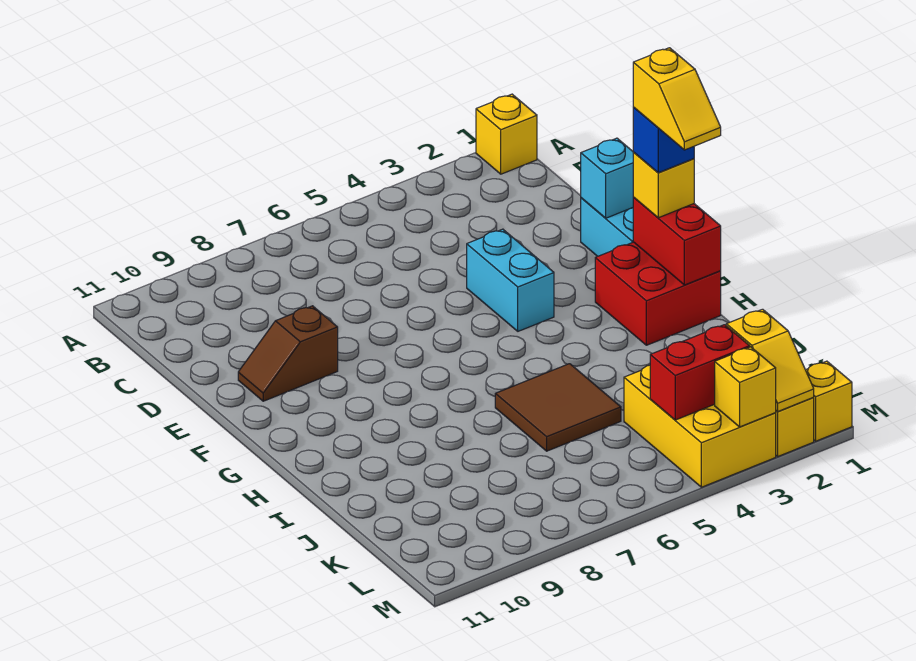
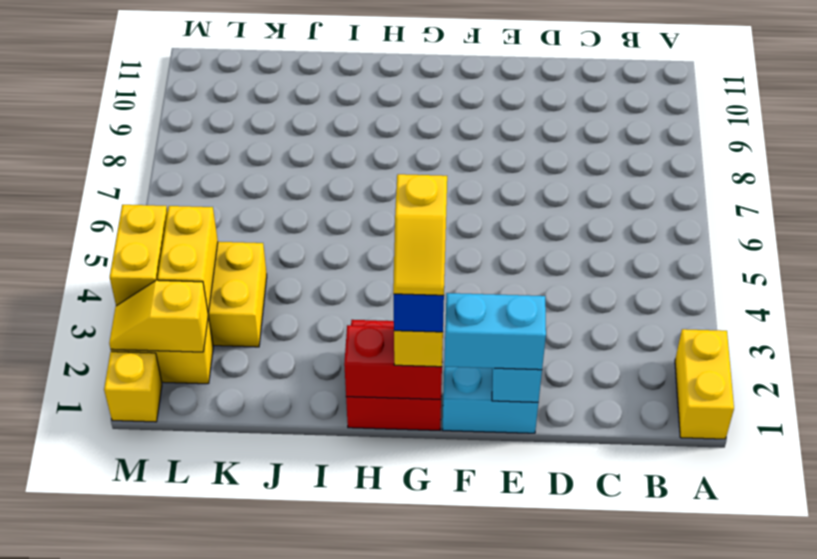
yellow brick A1 level 1 -> yellow brick A1:A2 level 1
cyan brick E4:F4 level 1 -> cyan brick E1:F1 level 3
brown slope E9:E10 level 1 top 9 -> none
yellow slope G1:H1 level 5 top G -> yellow slope G1:G2 level 5 top 2
brown tile I5:J6 level 1 -> none
red brick L3:L4 level 2 -> yellow brick L3:L4 level 2
yellow brick M3 level 2 -> yellow brick M3:M4 level 2

